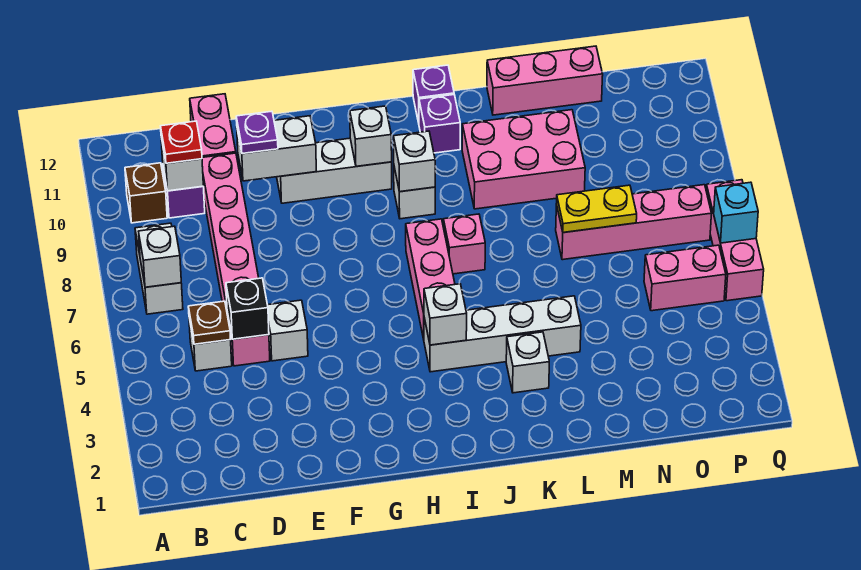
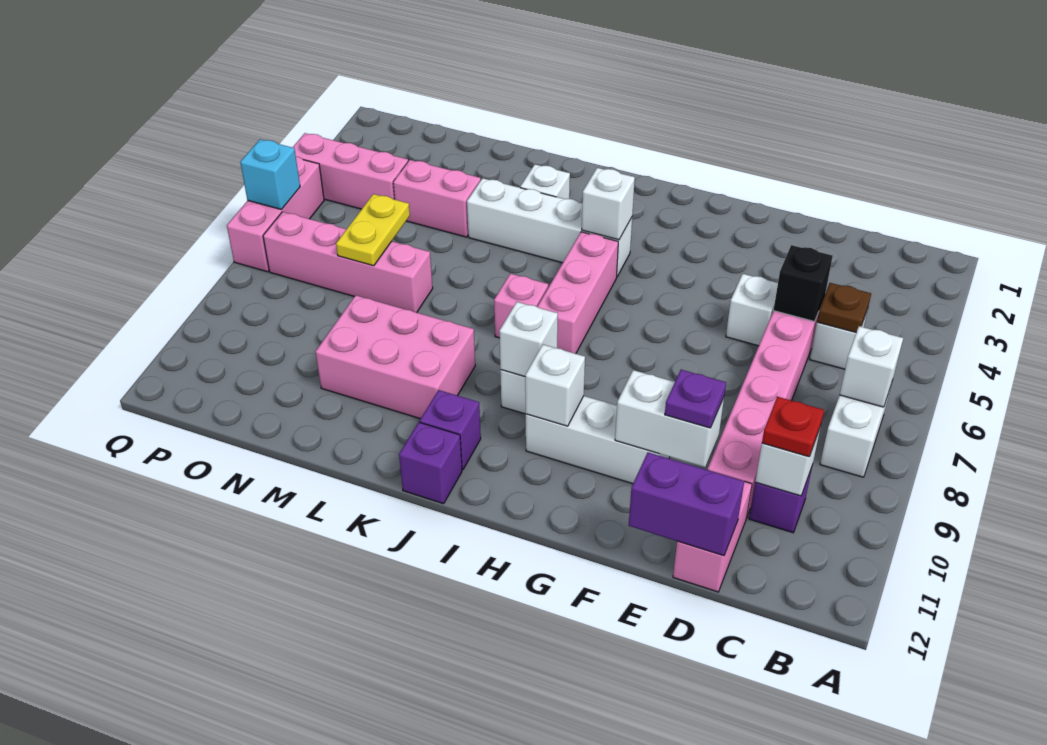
brown brick B10 level 1 -> none
none -> purple brick D12:E12 level 2
pink brick L12:N12 level 1 -> pink brick O4:Q4 level 1
yellow plate M7:N7 level 2 -> yellow plate N6:N7 level 2
pink brick O5:P5 level 1 -> pink brick M4:N4 level 1

